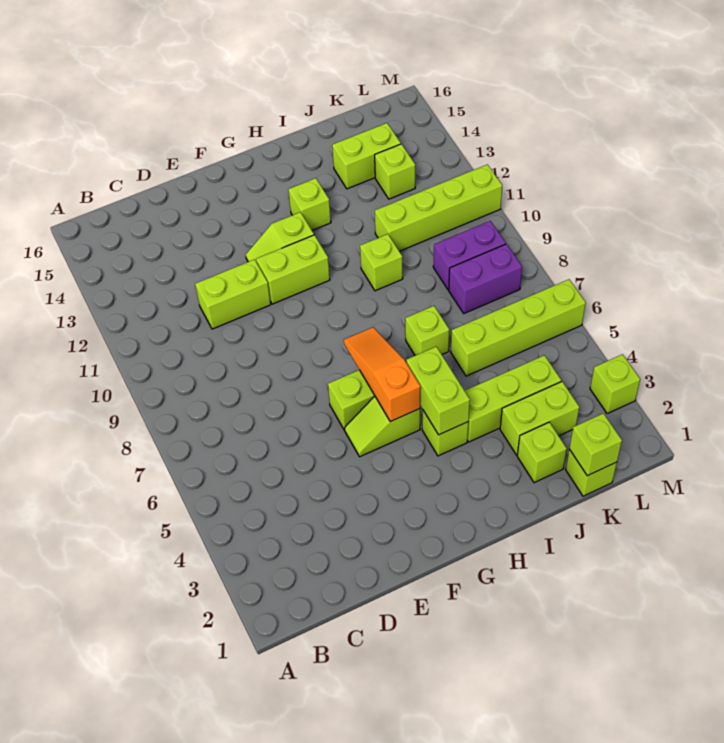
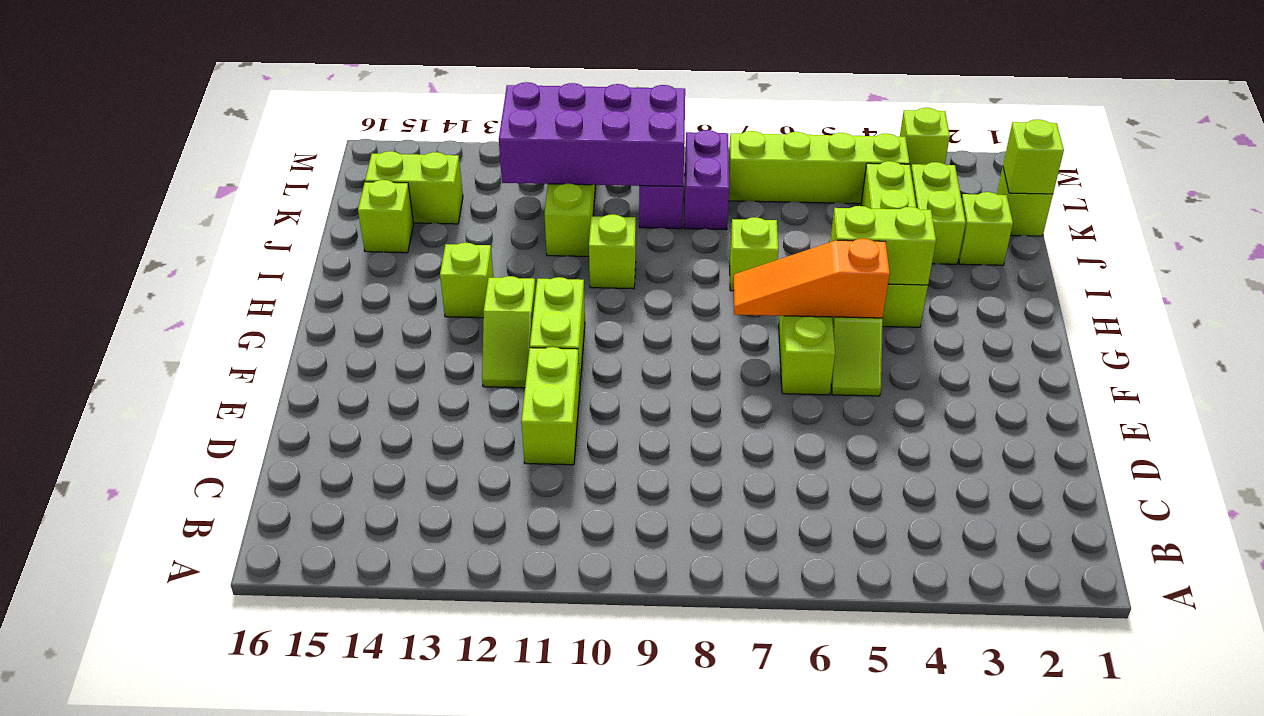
lime brick J6:M6 level 1 -> lime brick L4:L7 level 1
lime brick J14:K14 level 1 -> lime brick K14:K15 level 1
none -> purple brick K9:L12 level 2
lime brick K13 level 1 -> lime brick J15 level 1

